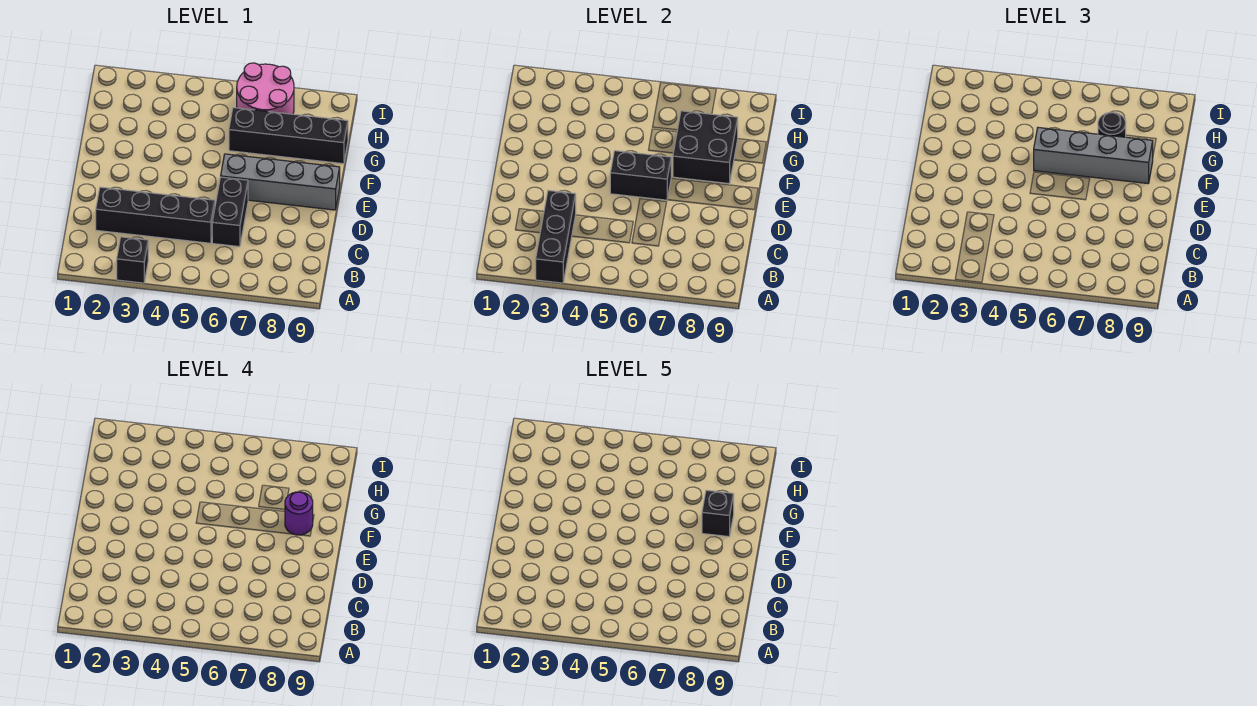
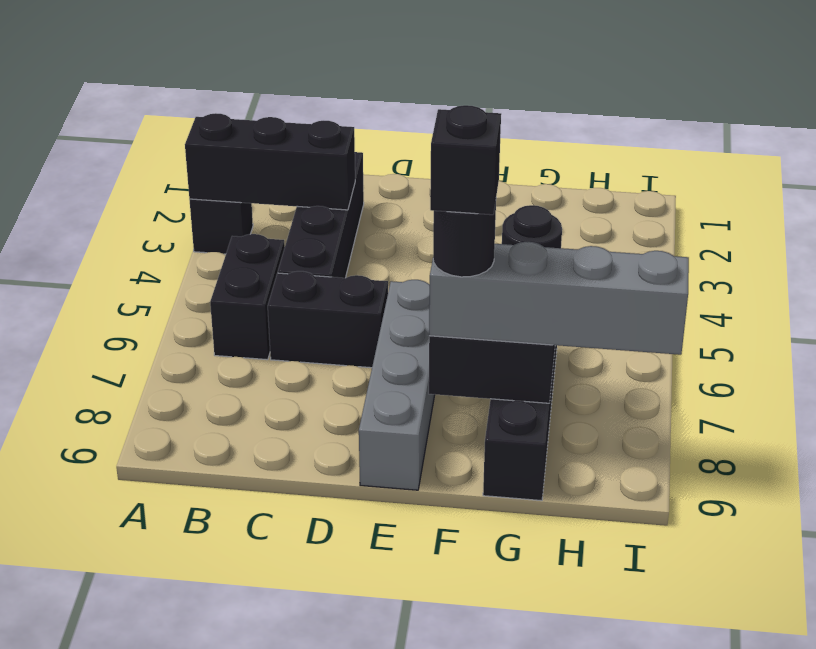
black brick E5:E6 level 2 -> black brick B5:B6 level 1
grey brick F5:F8 level 3 -> grey brick F8:I8 level 3
purple round brick F8 level 4 -> black round brick F8 level 4
pink round brick H6:I7 level 1 -> none

